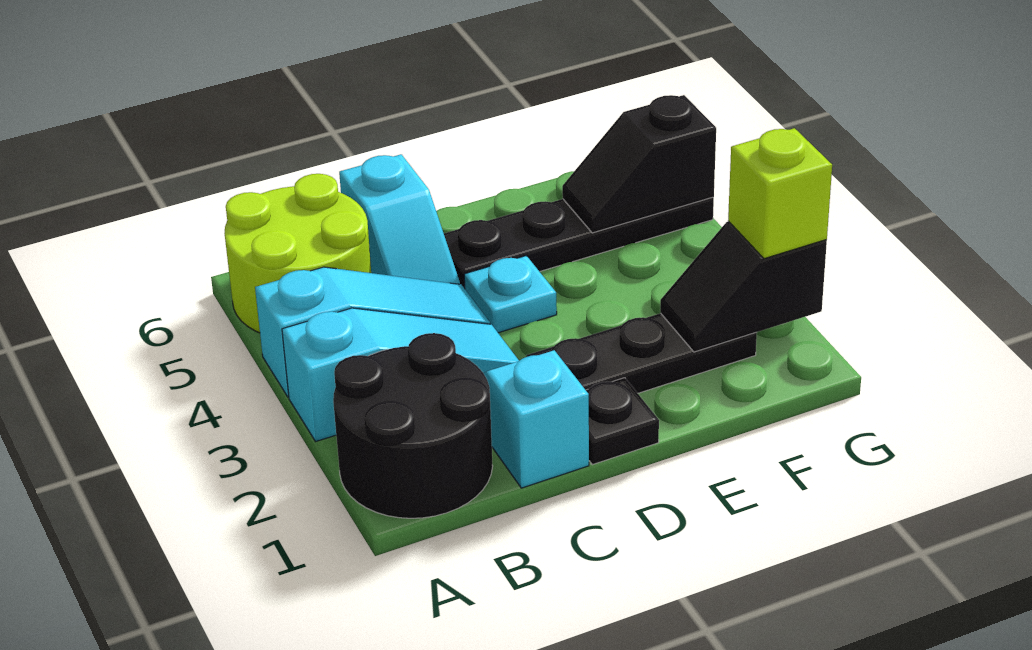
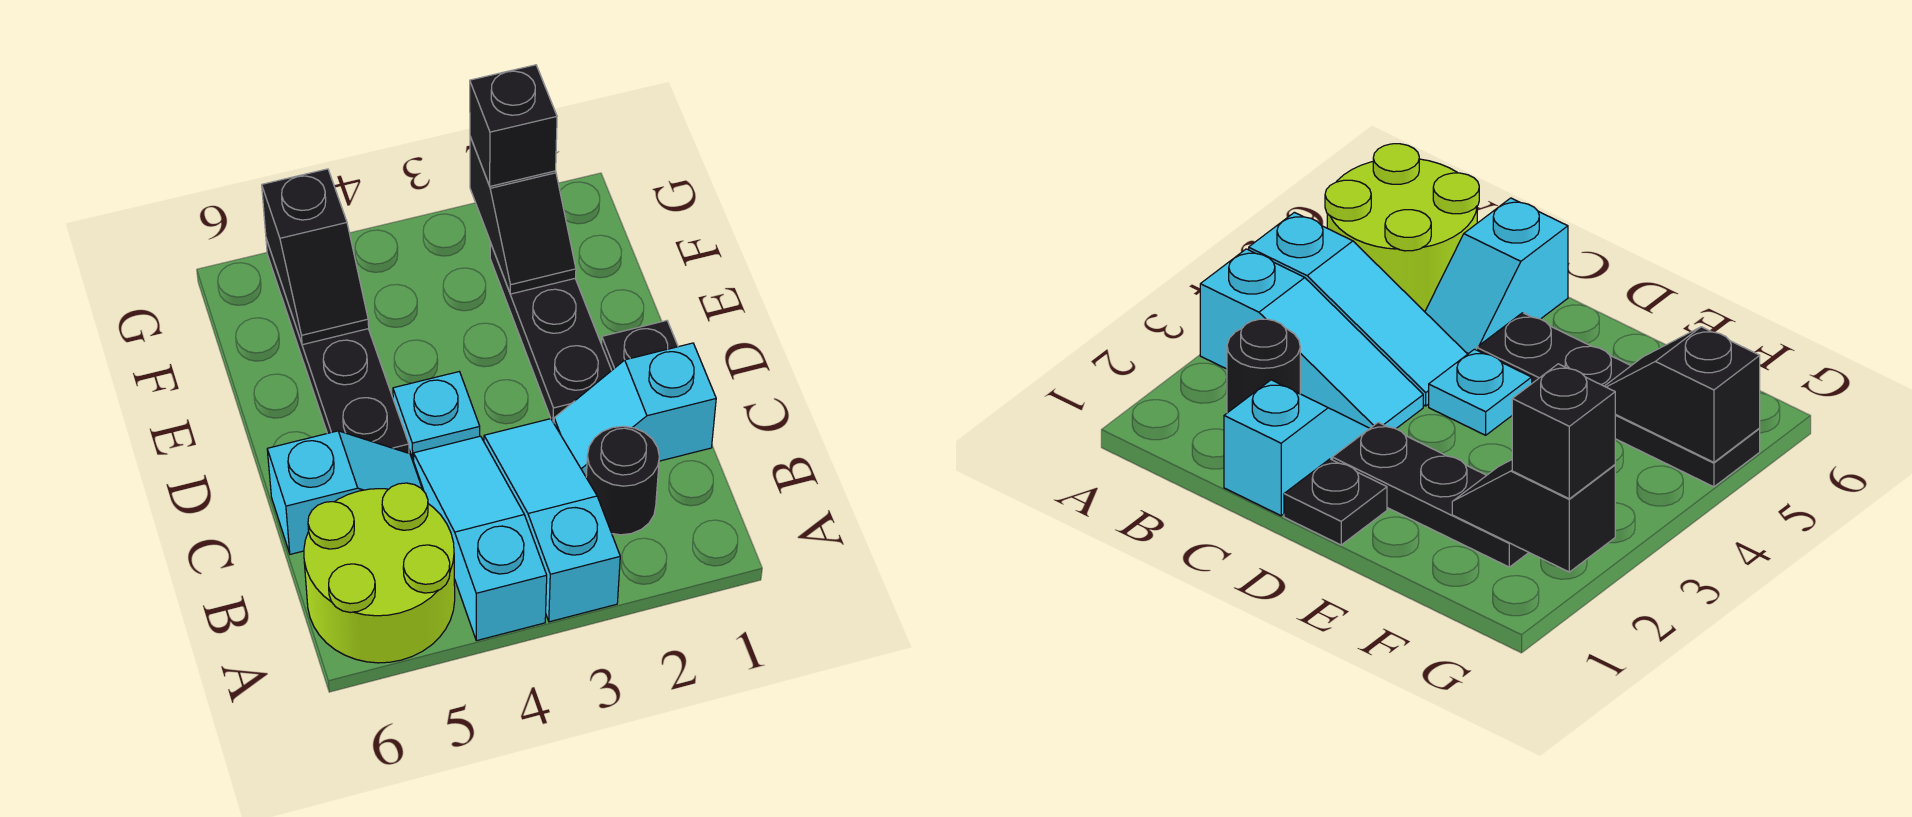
black round brick A1:B2 level 1 -> black round brick B2 level 1
lime brick G2 level 3 -> black brick G2 level 3

